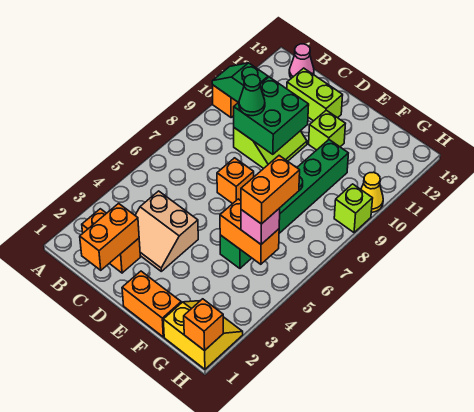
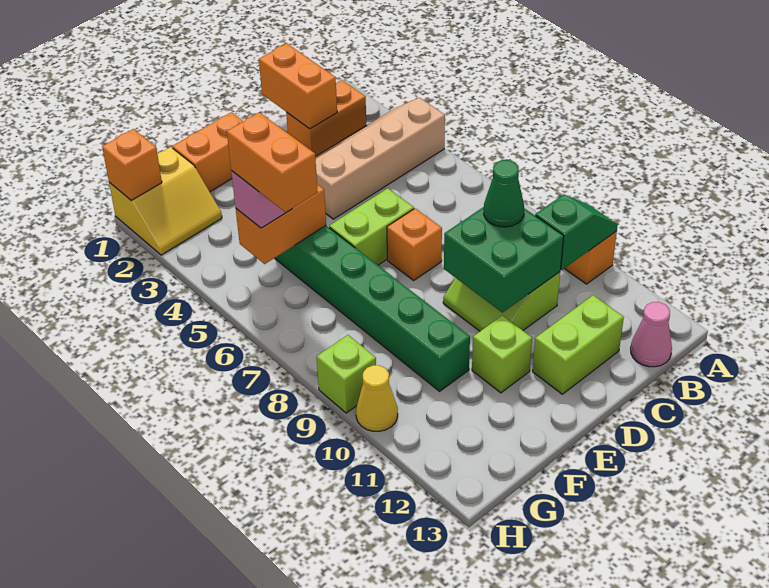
tan slope C3:D4 level 1 top 4 -> tan slope A3:D4 level 1 top 4
none -> lime brick D6:E6 level 1

